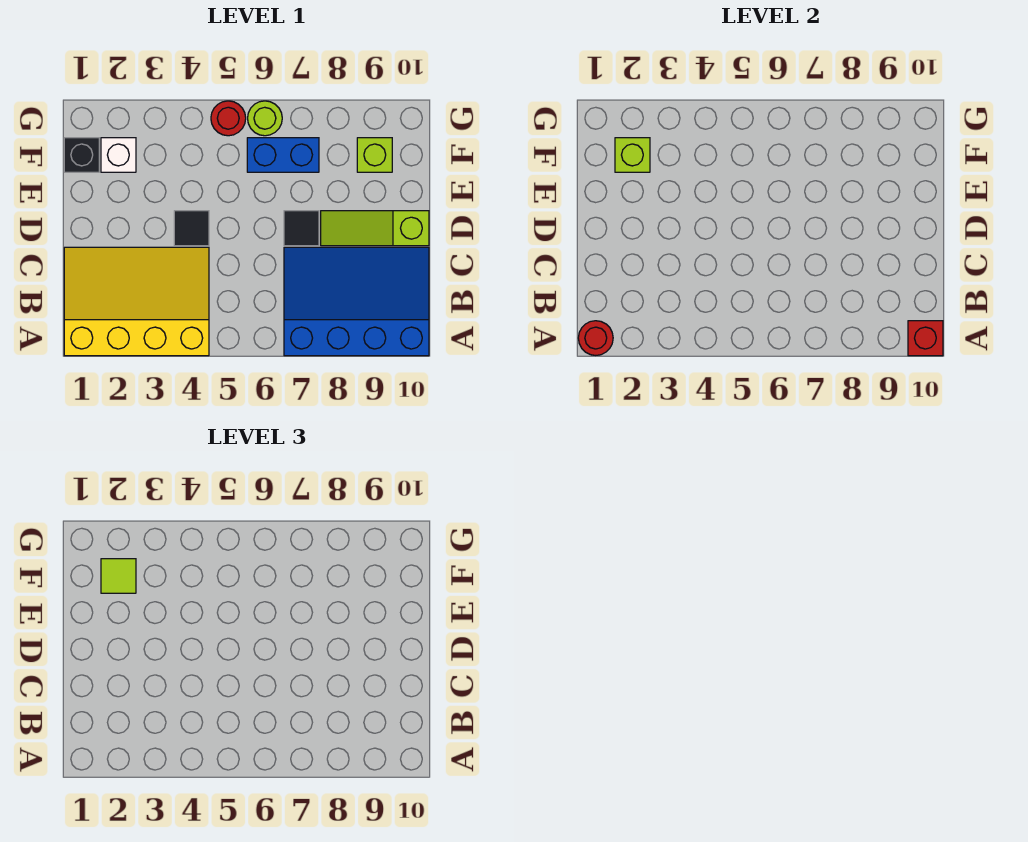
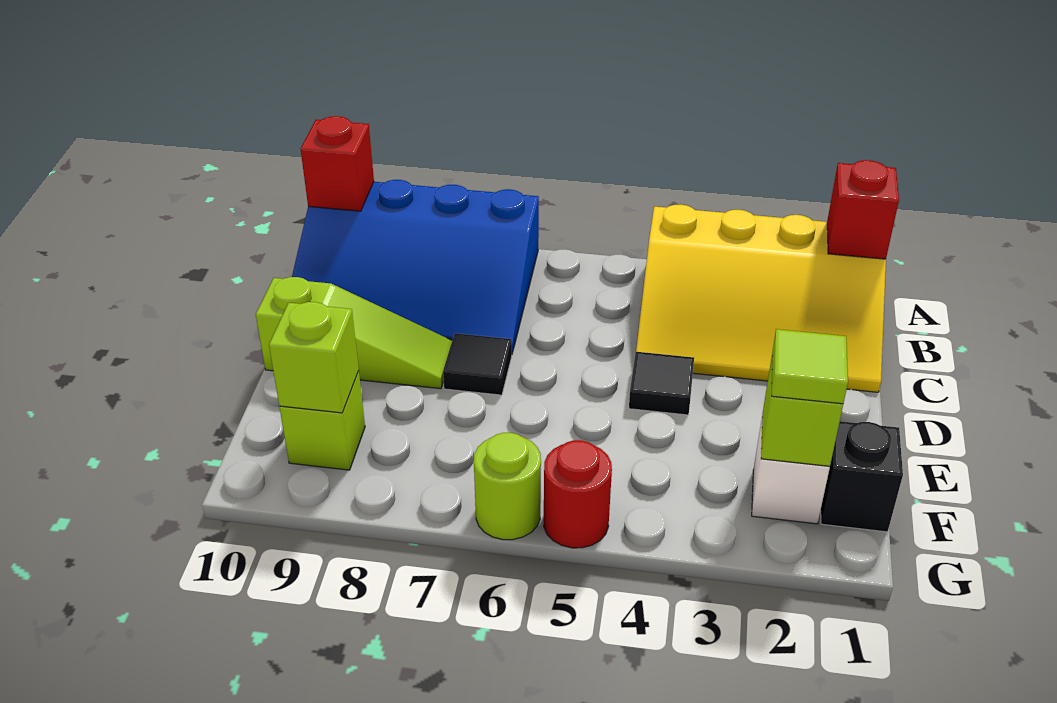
red round brick A1 level 2 -> red brick A1 level 2
blue brick F6:F7 level 1 -> none
none -> lime brick F9 level 2

